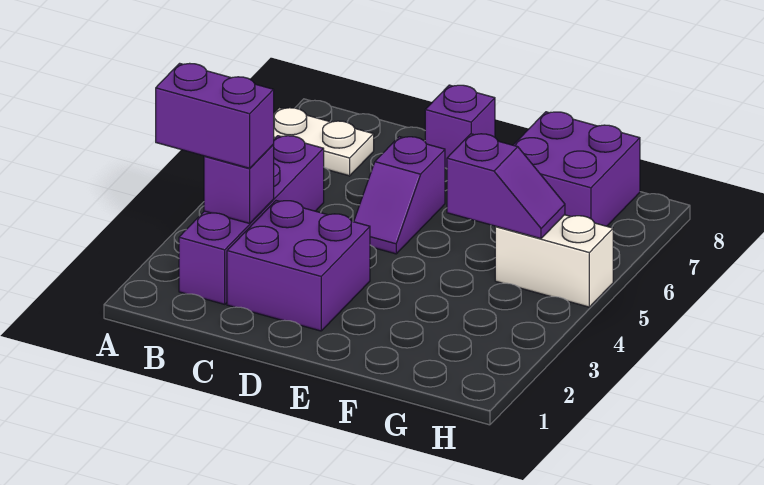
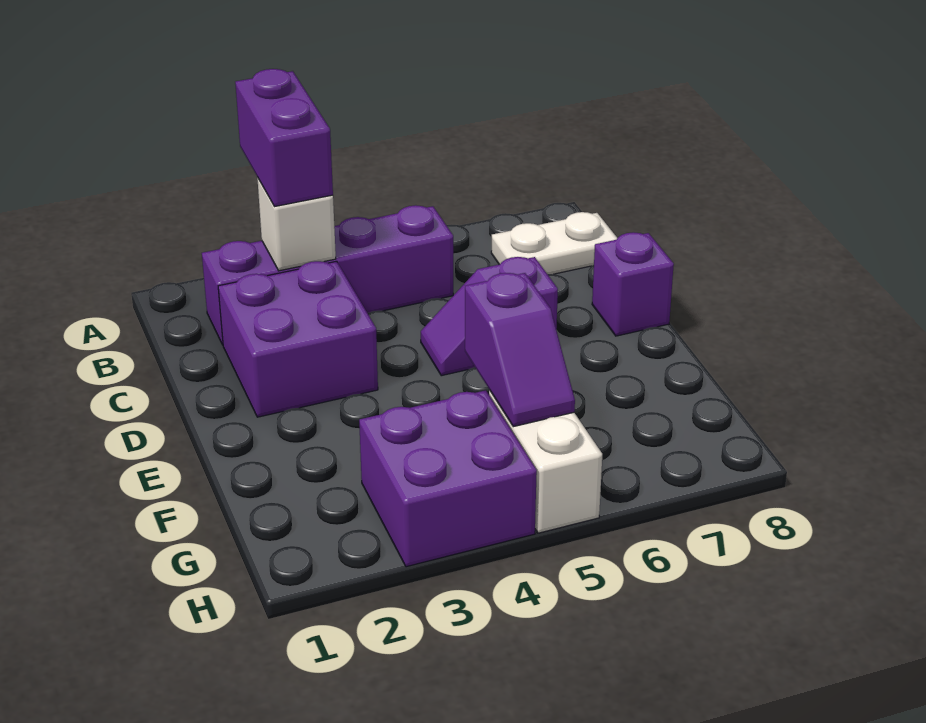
white plate A7:B7 level 1 -> white plate B7:B8 level 1
purple brick B3 level 2 -> white brick B3 level 2
purple brick F7:G8 level 1 -> purple brick G3:H4 level 1

